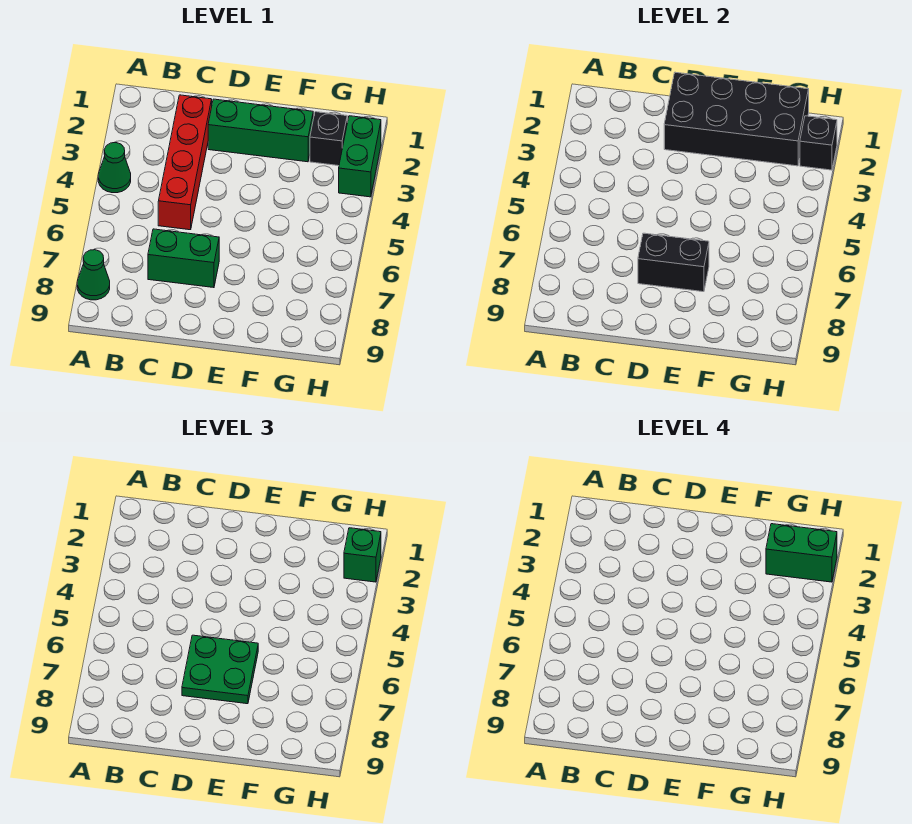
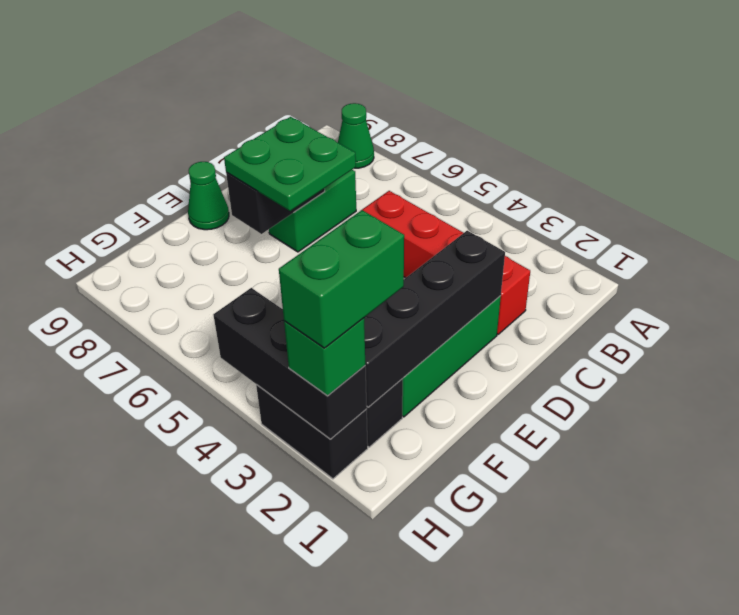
green cone A4 level 1 -> green cone E9 level 1
black brick D1:G2 level 2 -> black brick D2:G2 level 2
green brick H2:H3 level 1 -> black brick H2:H3 level 1
black brick H2 level 2 -> black brick H2:H4 level 2

